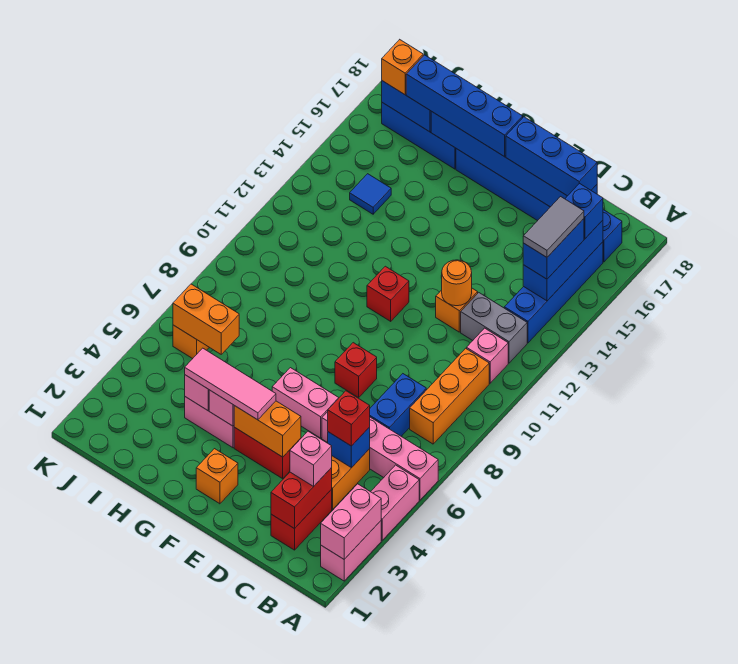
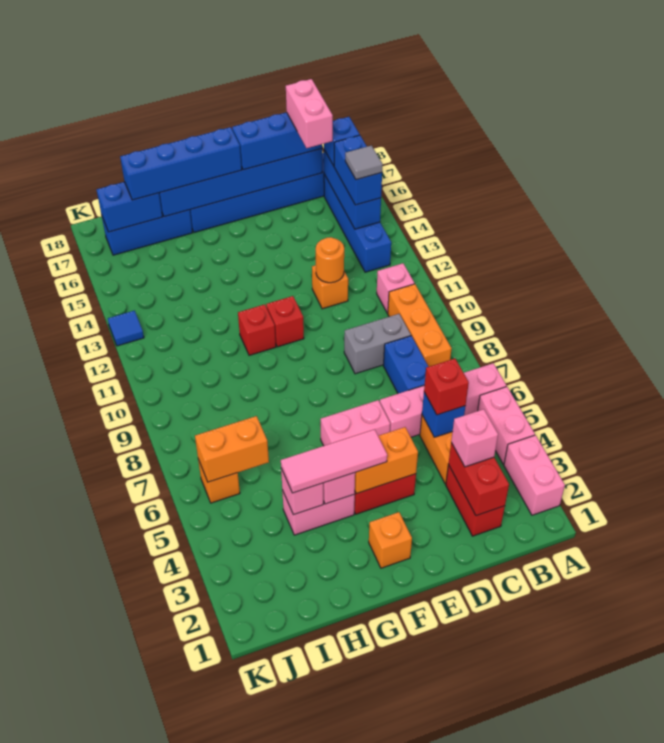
pink brick A2:A3 level 2 -> pink brick C16:C17 level 4
grey brick B12:C12 level 1 -> grey brick C9:D9 level 1
grey tile B14:B15 level 4 -> grey tile B14 level 4
red brick E8 level 1 -> red brick G11 level 1
blue tile I14 level 1 -> blue tile K13 level 1
orange brick J17 level 3 -> none

